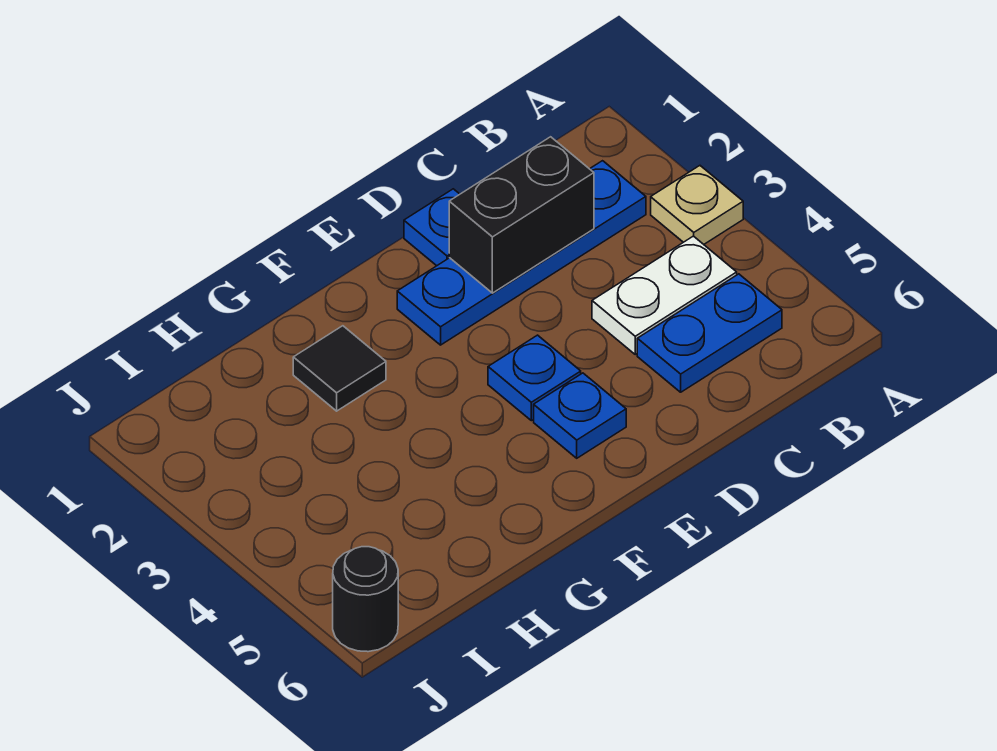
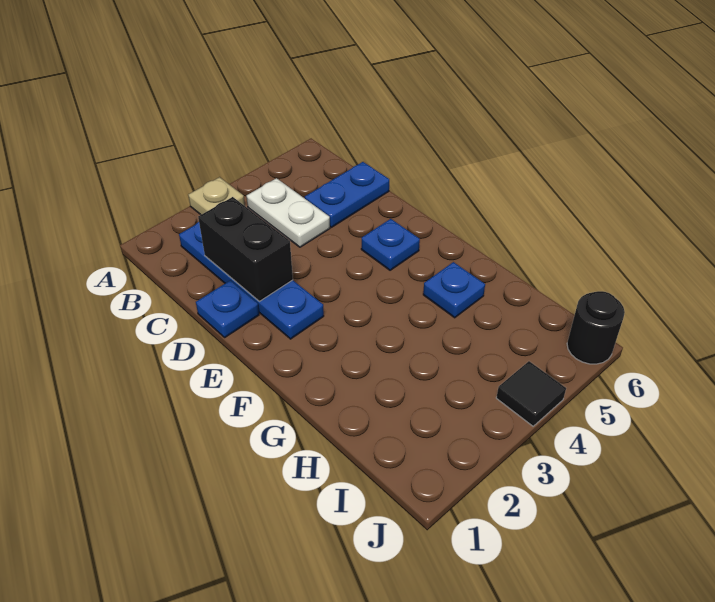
blue plate B5:C5 level 1 -> blue plate C5:C6 level 1
blue plate E4 level 1 -> blue plate G5 level 1
black tile G2 level 1 -> black tile J4 level 1

